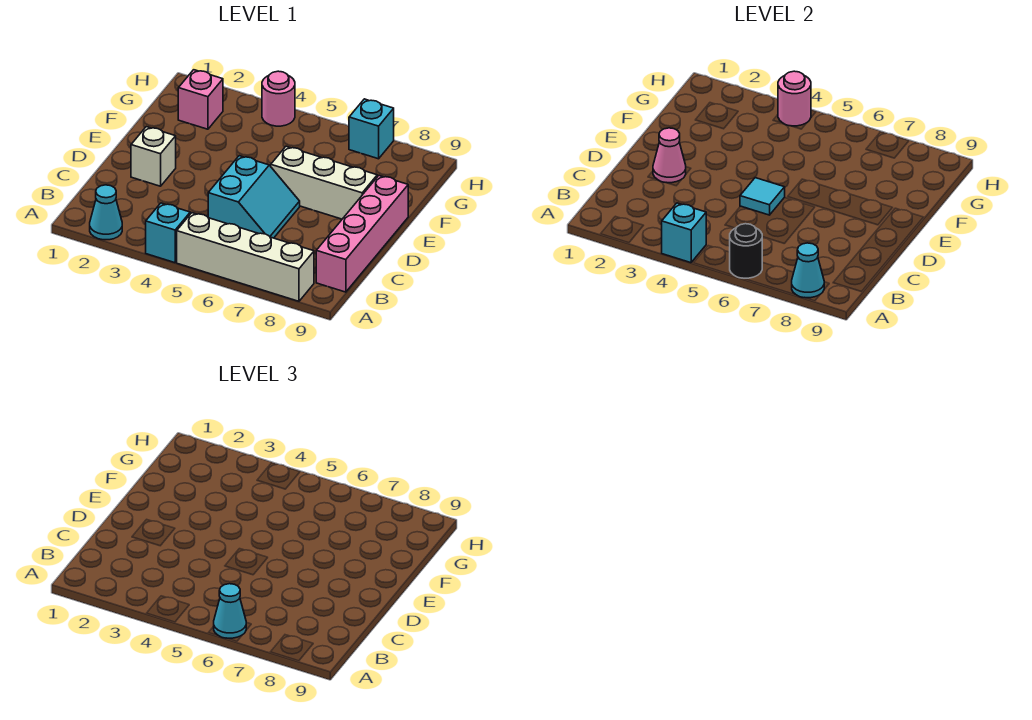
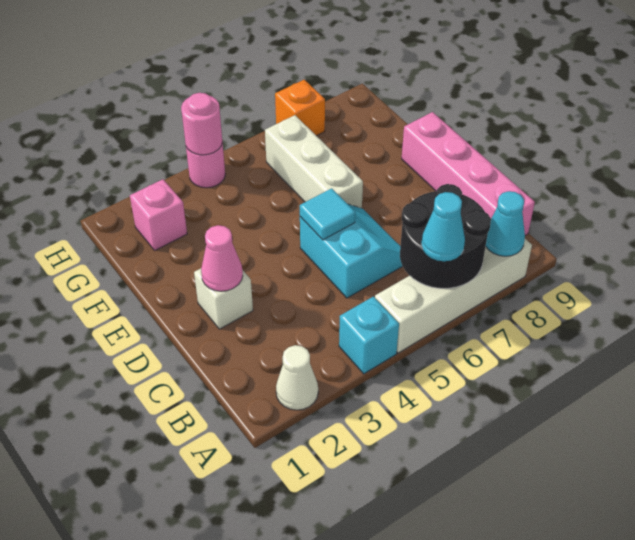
cyan cone A2 level 1 -> white cone A2 level 1
cyan brick A4 level 2 -> none
black round brick A6 level 2 -> black round brick A6:B7 level 2
white brick E6:E8 level 1 -> white brick E6:G6 level 1
cyan brick H7 level 1 -> orange brick H7 level 1

